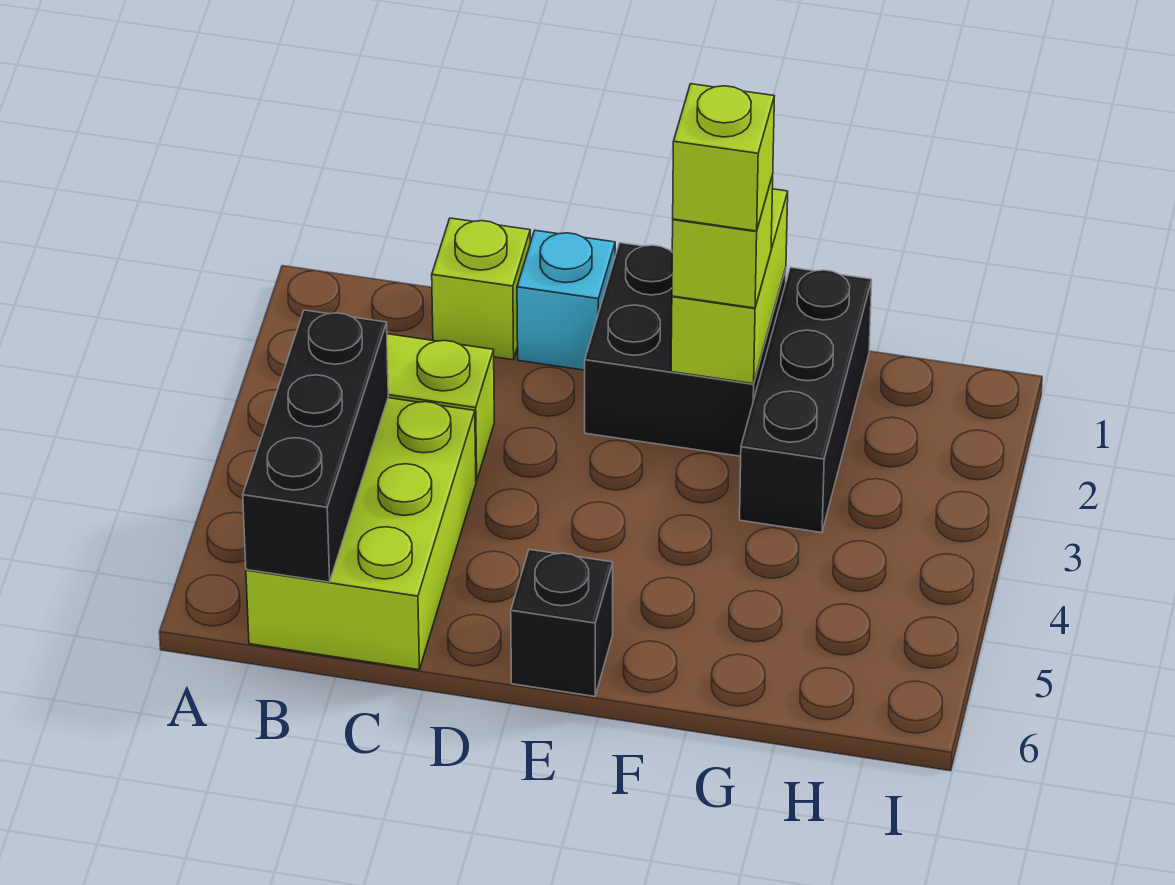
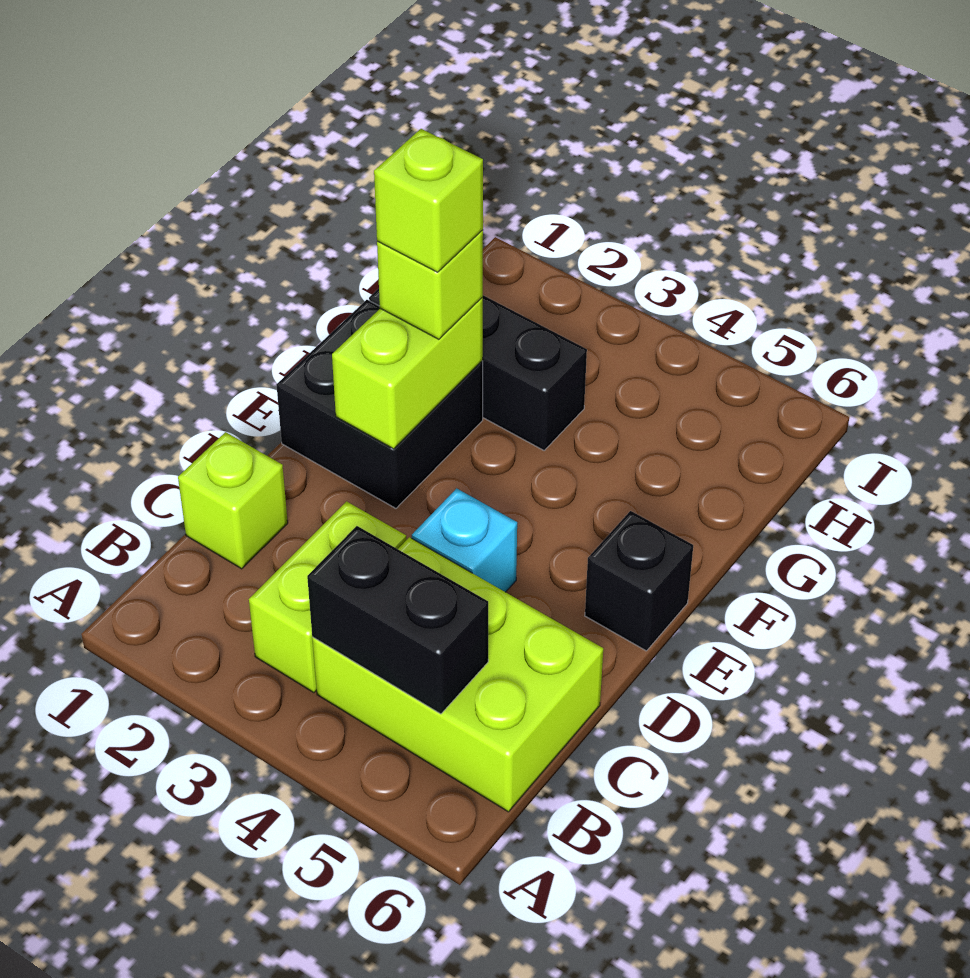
black brick B4:B6 level 2 -> black brick B4:B5 level 2
cyan brick D1 level 1 -> cyan brick D4 level 1
lime brick F1:F2 level 2 -> lime brick E2:F2 level 2

